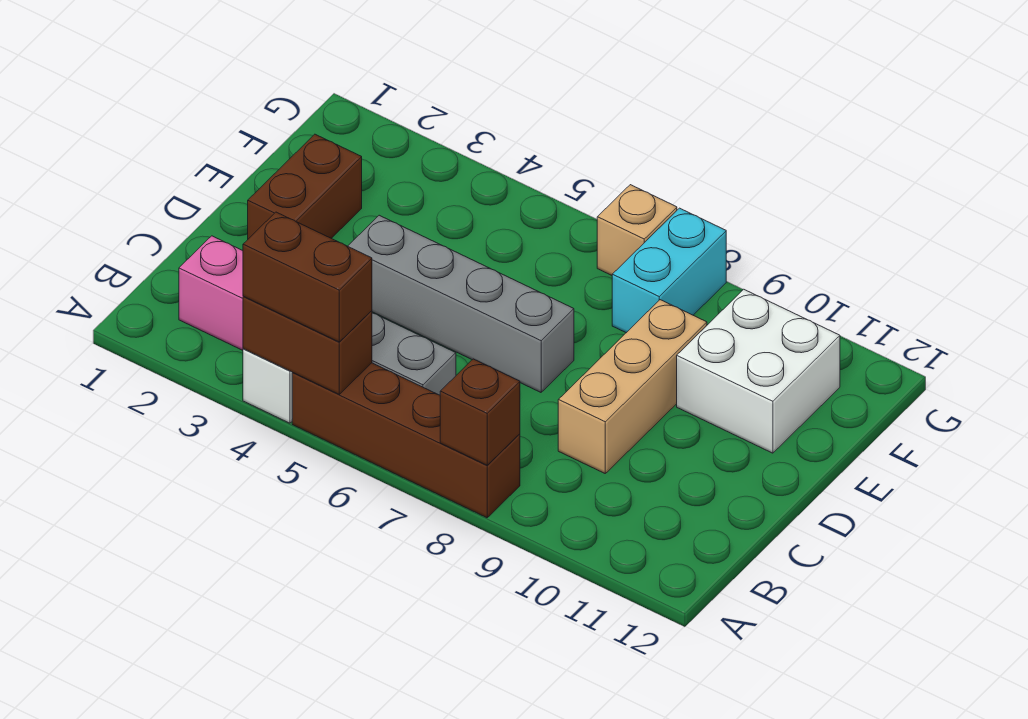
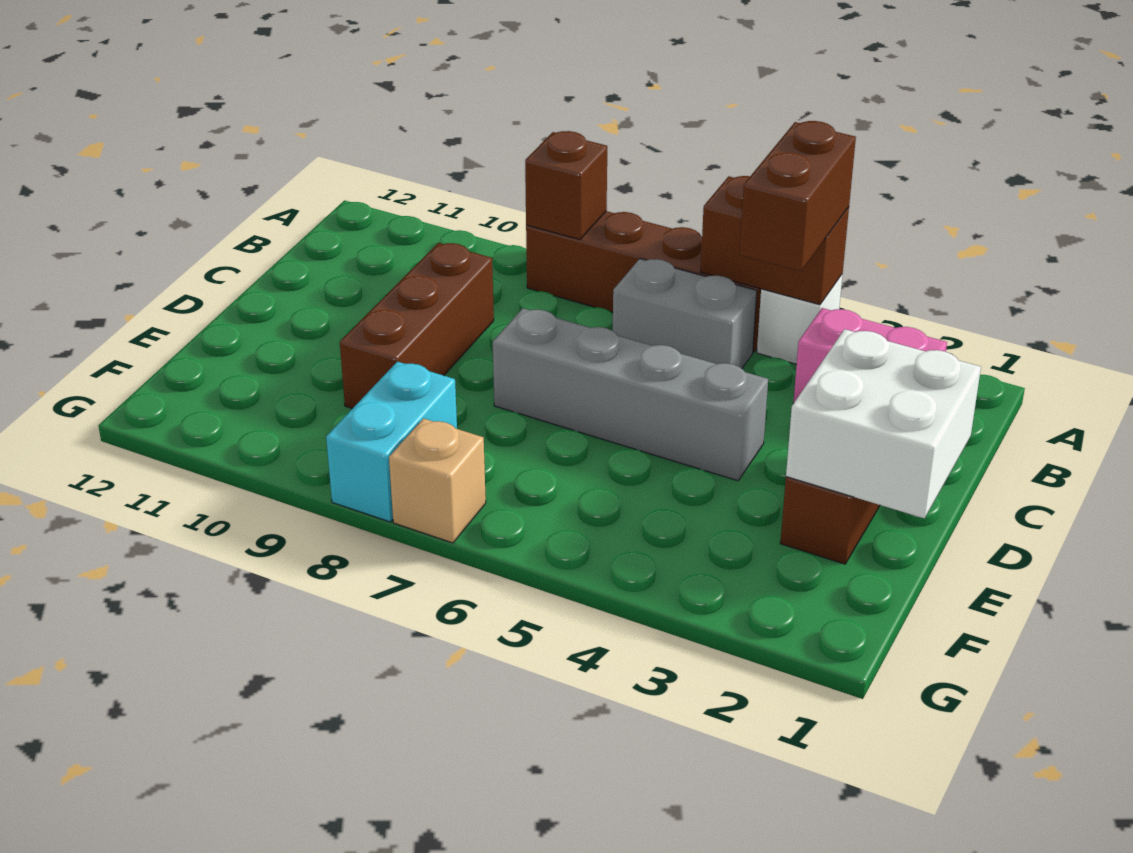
brown brick A4:A5 level 3 -> brown brick A4:B4 level 3
tan brick C9:E9 level 1 -> brown brick C9:E9 level 1
white brick E10:F11 level 1 -> white brick D1:E2 level 2

